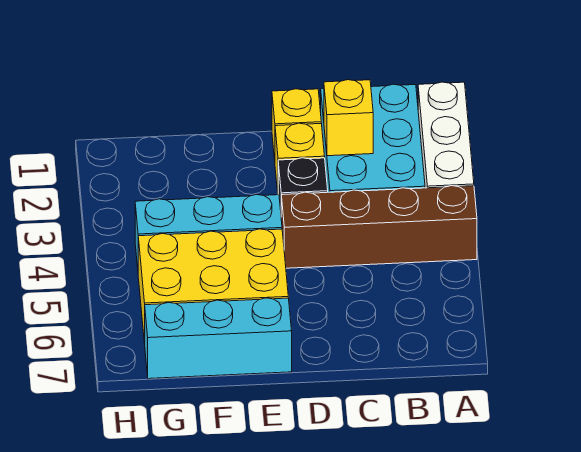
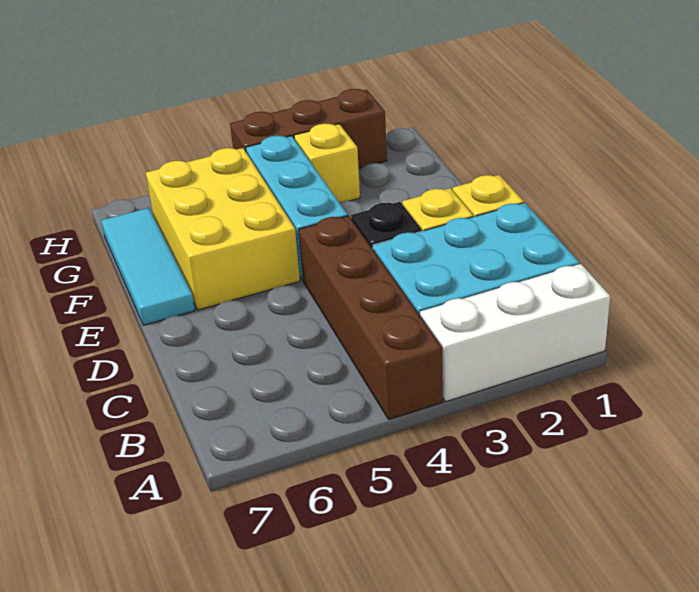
yellow brick C2 level 2 -> yellow brick G3 level 1
cyan brick E7:G7 level 1 -> cyan tile E7:G7 level 1
none -> brown brick H2:H4 level 1

